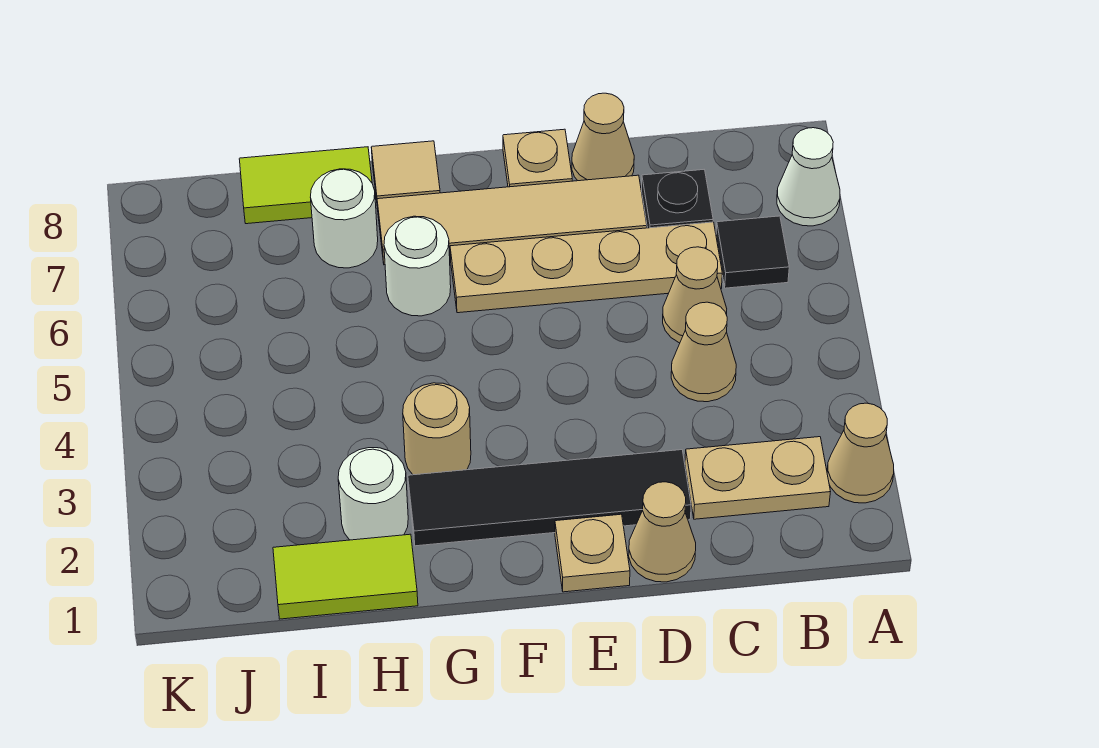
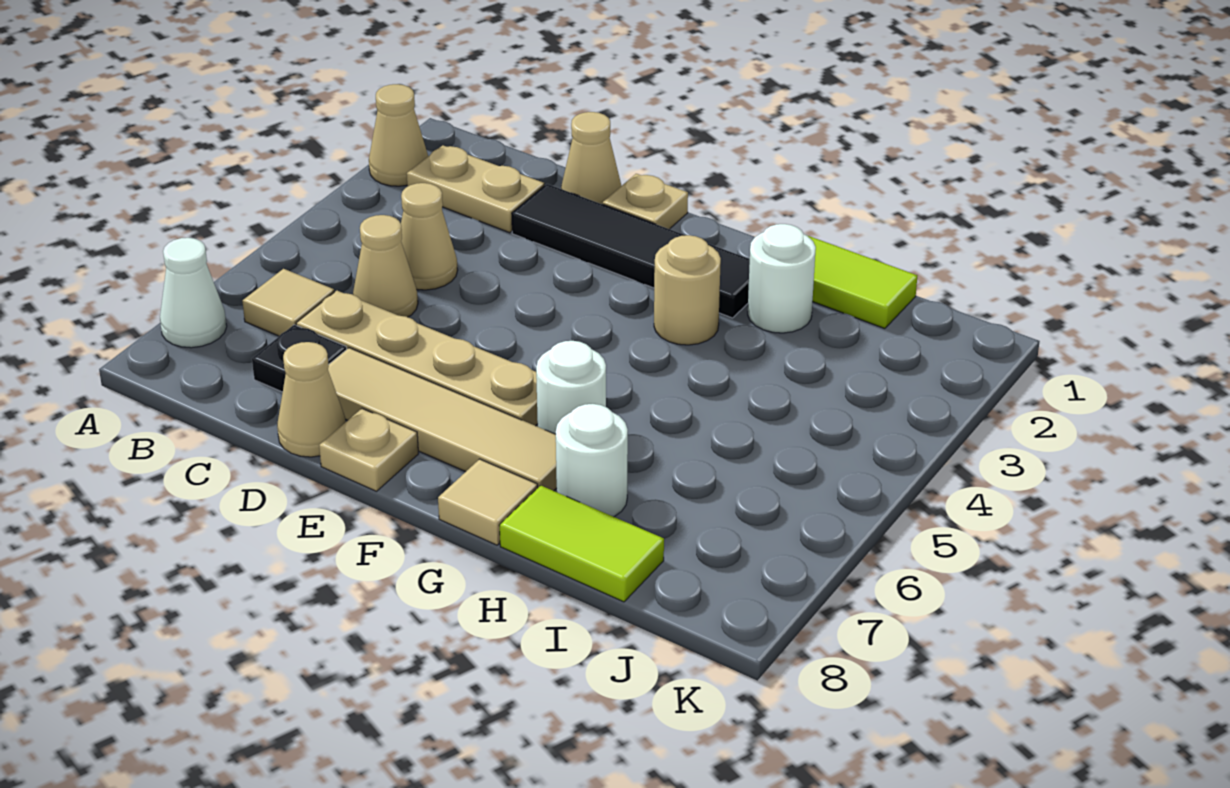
black tile B6 level 1 -> tan tile B6 level 1

